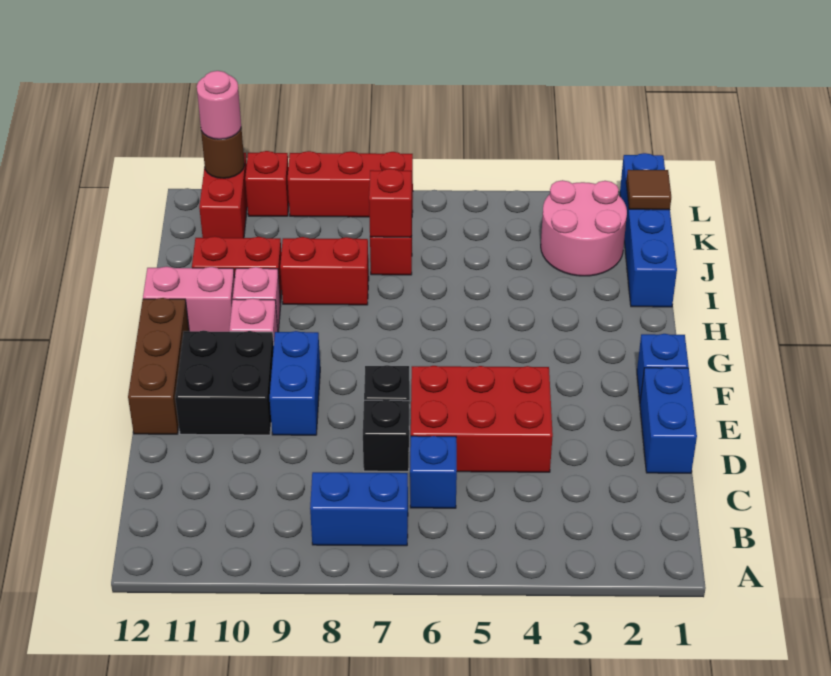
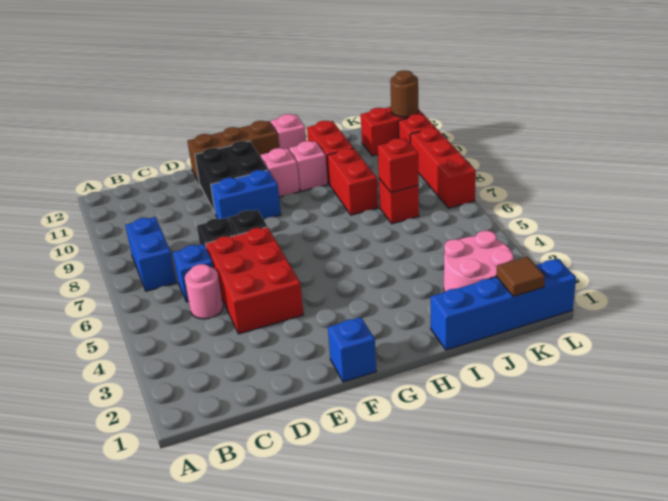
blue brick D1:E1 level 1 -> none
pink brick H11:H12 level 1 -> pink brick H12 level 1
pink round brick L11 level 3 -> pink round brick C5 level 1

